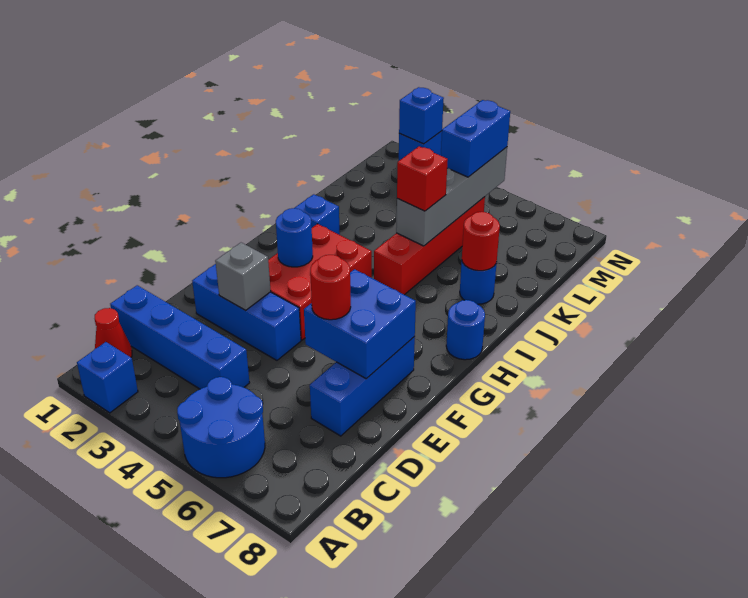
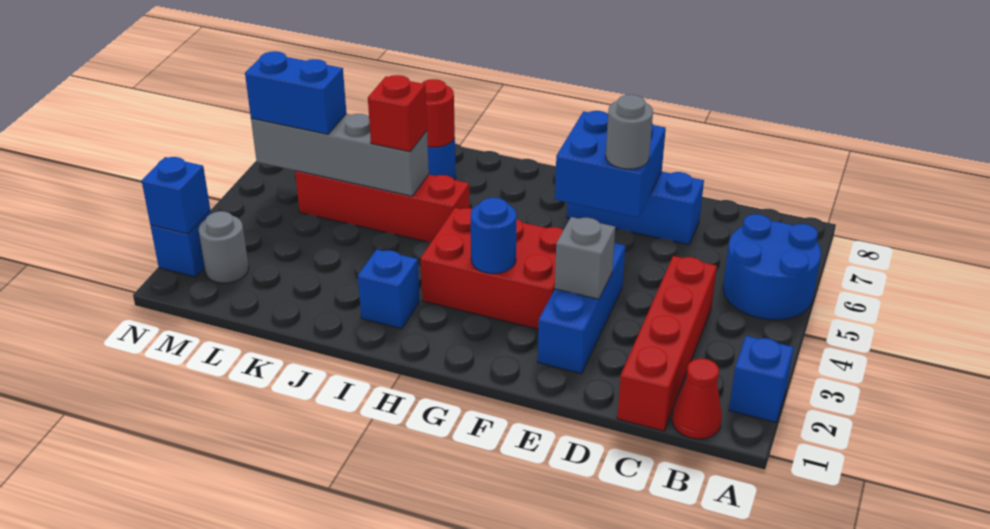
blue brick C1:C4 level 1 -> red brick C1:C4 level 1
red round brick E6 level 3 -> grey round brick E6 level 3
blue round brick H8 level 1 -> none
none -> grey round brick M2 level 1

